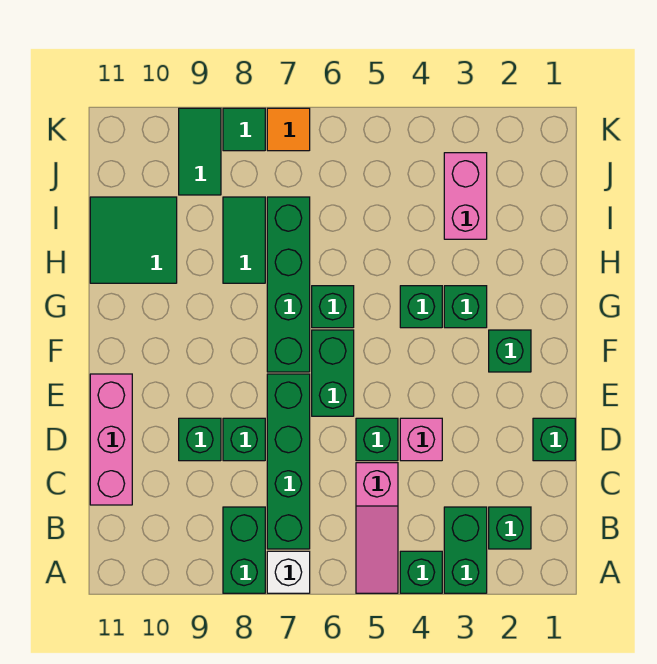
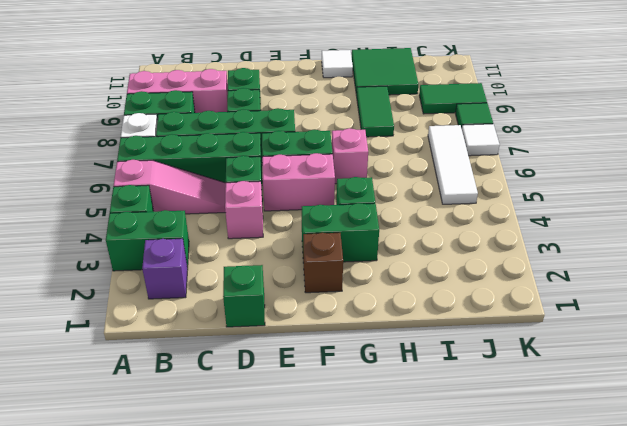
pink slope A5:C5 level 1 top C -> pink slope A5:C5 level 1 top A
green brick B2 level 1 -> purple brick B2 level 1
pink brick C11:E11 level 1 -> pink brick A9:C9 level 1
green brick F2 level 1 -> brown brick F2 level 1
green brick F7:I7 level 1 -> green brick A6:D6 level 1
green brick G3 level 1 -> green brick F3:G3 level 1
green brick G6 level 1 -> pink brick G6 level 1
none -> white tile G11 level 1
green tile H8:I8 level 1 -> green tile H8:H9 level 1
pink brick I3:J3 level 1 -> pink brick E5:F5 level 1
none -> white tile J5:J7 level 1
orange tile K7 level 1 -> white tile K7 level 1

